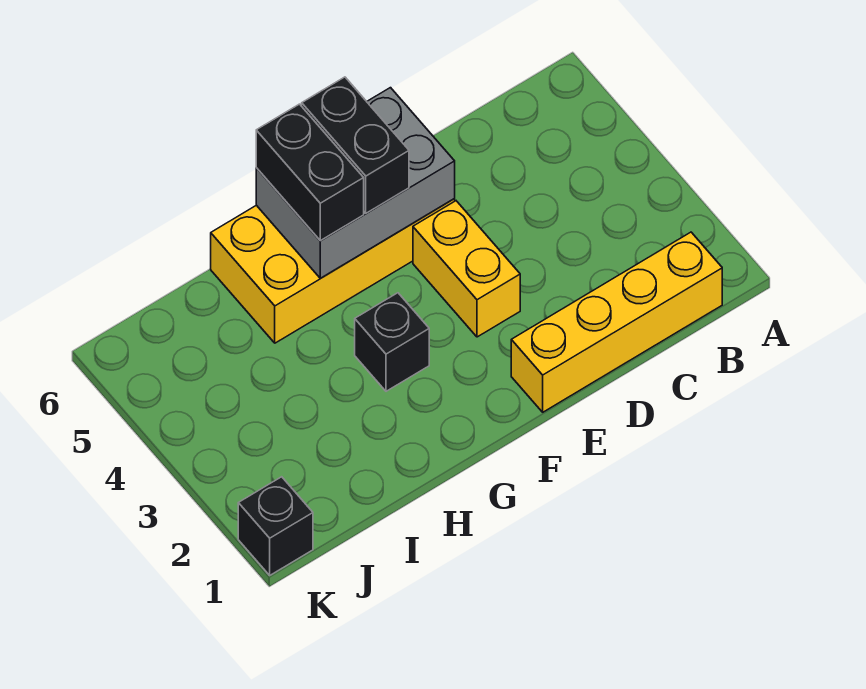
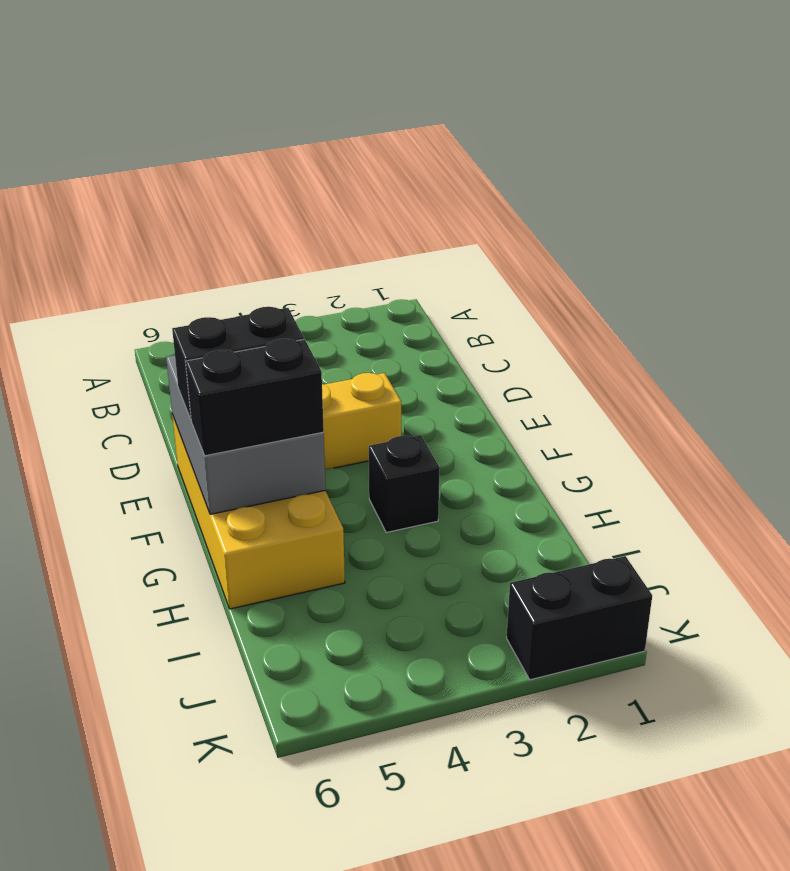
yellow brick B1:E1 level 1 -> none
black brick K1 level 1 -> black brick K1:K2 level 1

